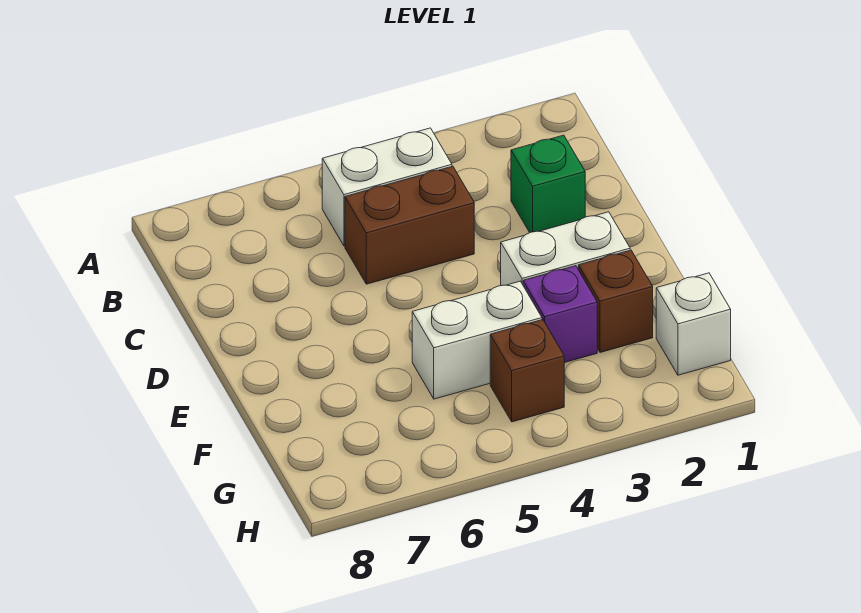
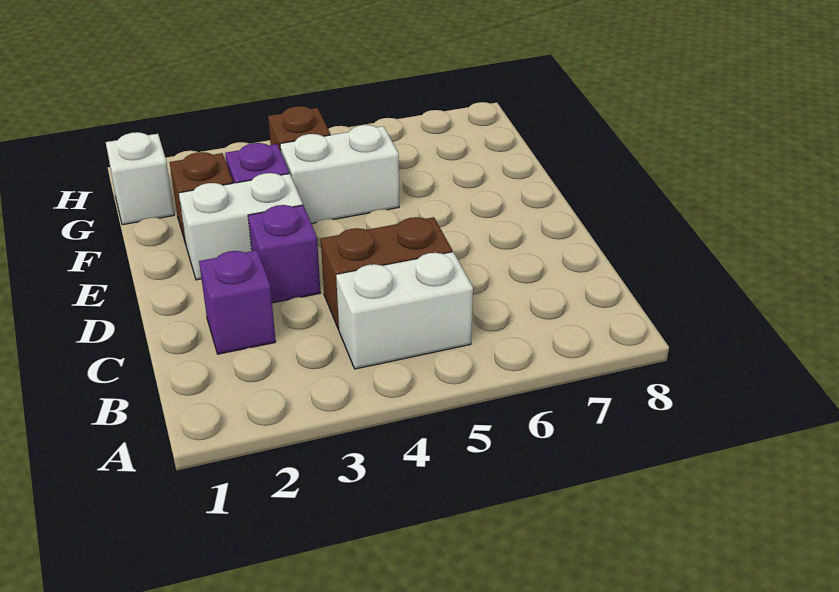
green brick C2 level 1 -> purple brick C2 level 1
none -> purple brick D3 level 1

